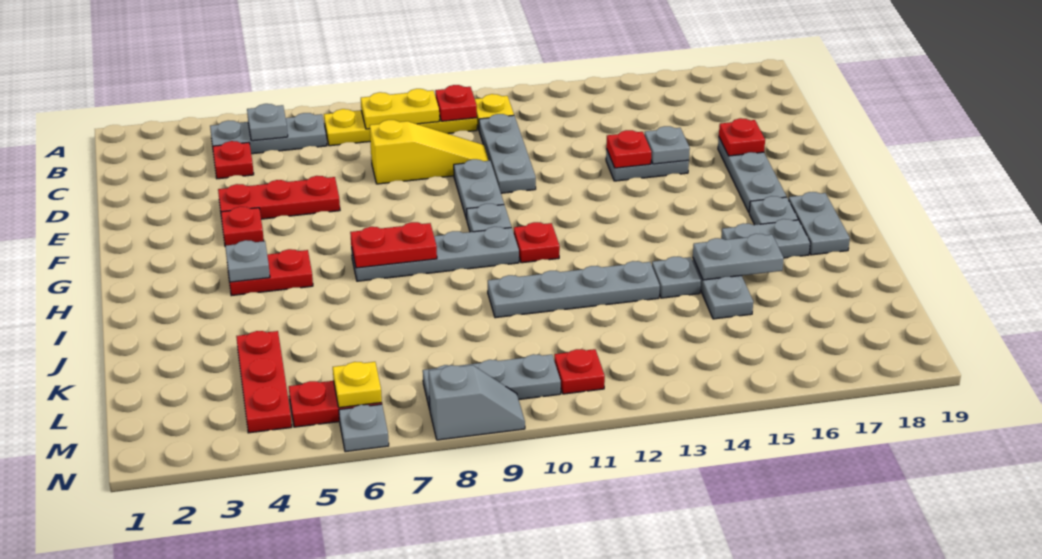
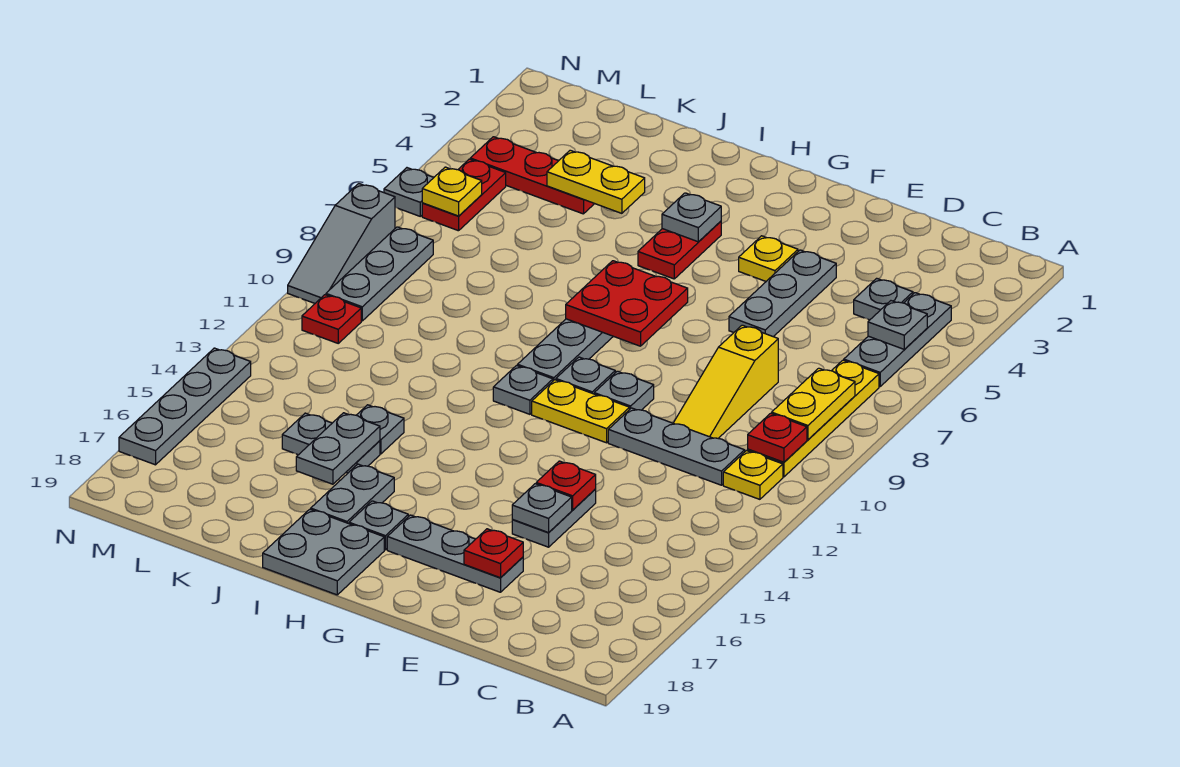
red plate C4 level 1 -> grey plate C4 level 1
red plate E4:E6 level 1 -> grey plate E4:E6 level 1
grey plate E10:F10 level 1 -> grey plate F10 level 1
red plate F4 level 1 -> yellow plate F4 level 1
none -> yellow plate F11:G11 level 1
red plate H7:H8 level 2 -> red plate G7:H8 level 2
red plate H11 level 1 -> grey plate H11 level 1
grey plate H18:I18 level 1 -> grey plate H18:I19 level 1
none -> yellow plate J4:K4 level 2
grey plate J10:J13 level 1 -> grey plate N14:N17 level 1
grey slope N8:N9 level 1 top 8 -> grey slope N8:N10 level 1 top 8

